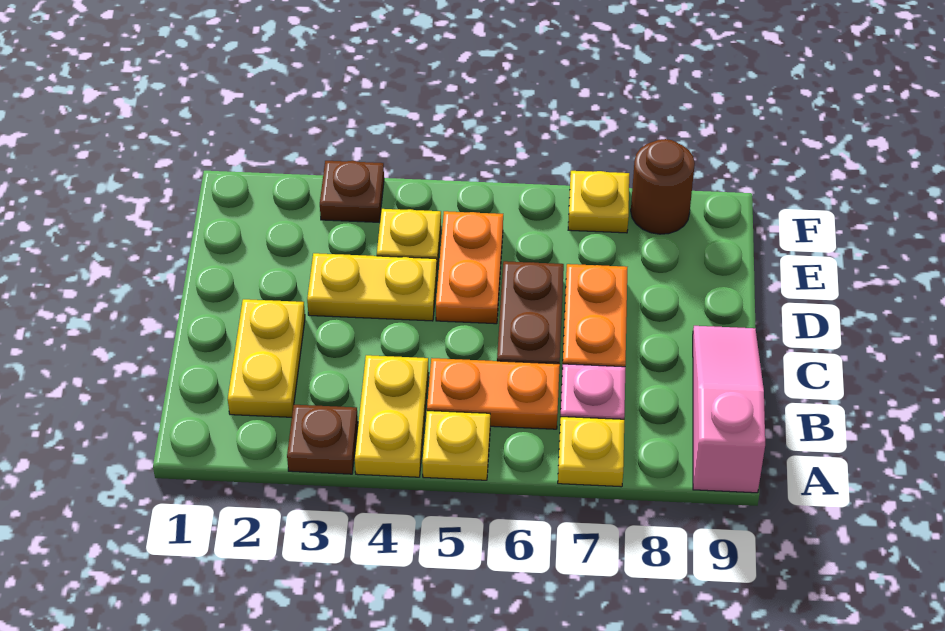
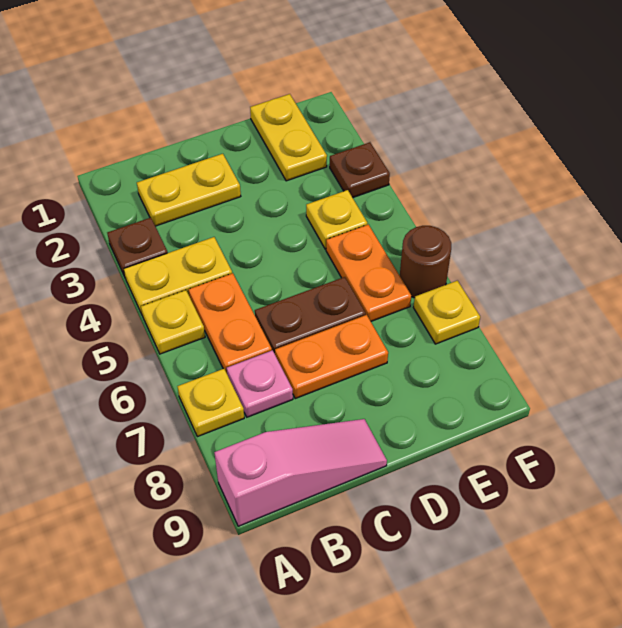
yellow plate D3:D4 level 1 -> yellow plate E1:E2 level 1
orange plate D5:E5 level 1 -> orange plate E5:E6 level 1
brown round brick F8 level 1 -> brown round brick F6 level 1

